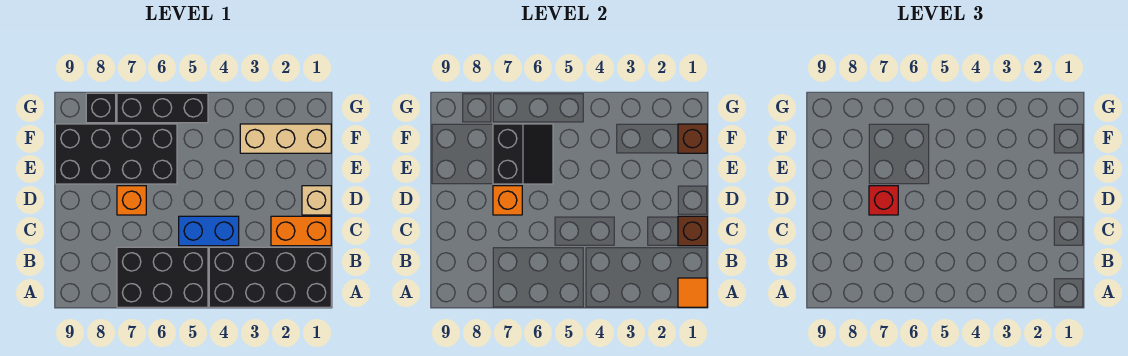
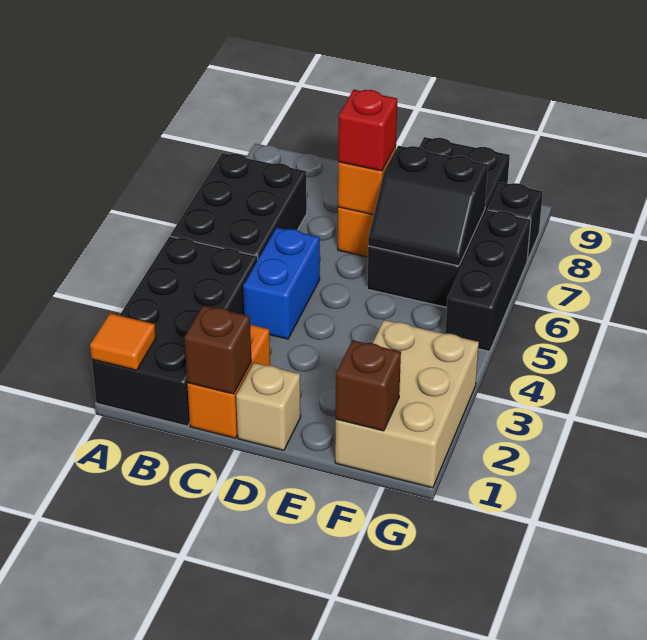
tan brick F1:F3 level 1 -> tan brick F1:G3 level 1

